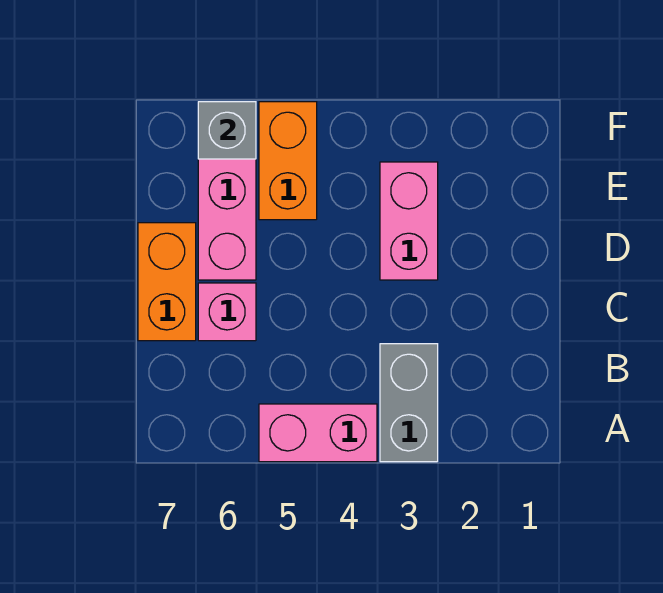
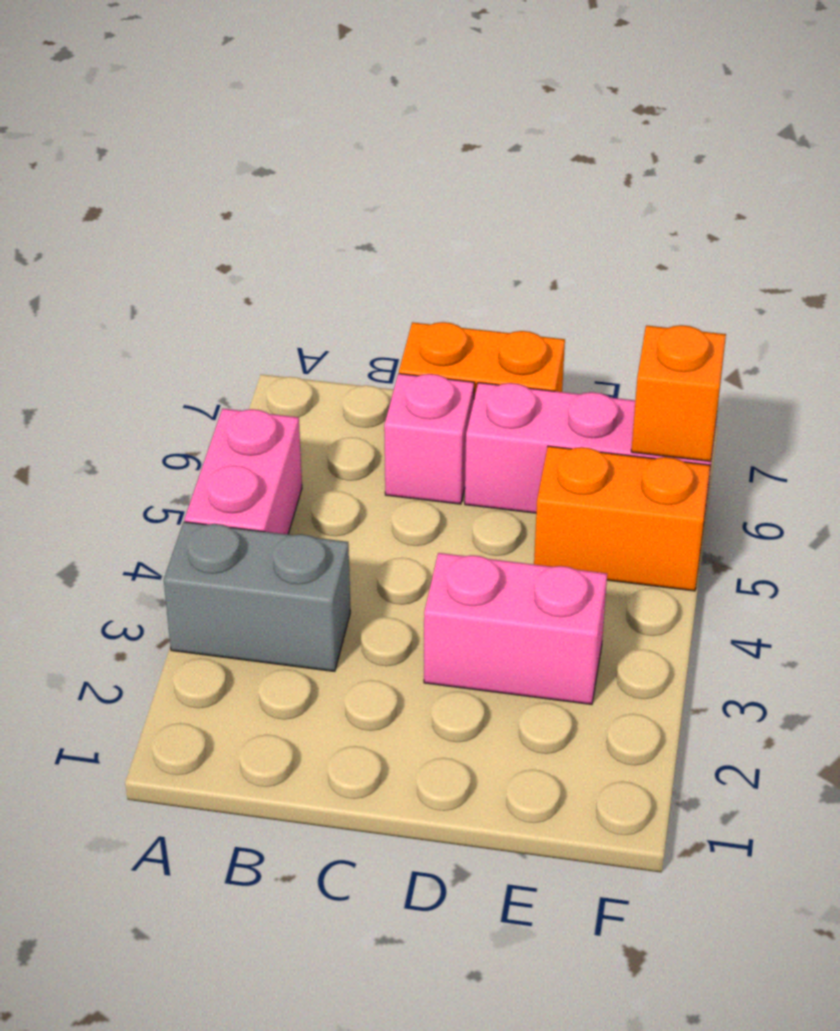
grey brick F6 level 2 -> orange brick F6 level 2

